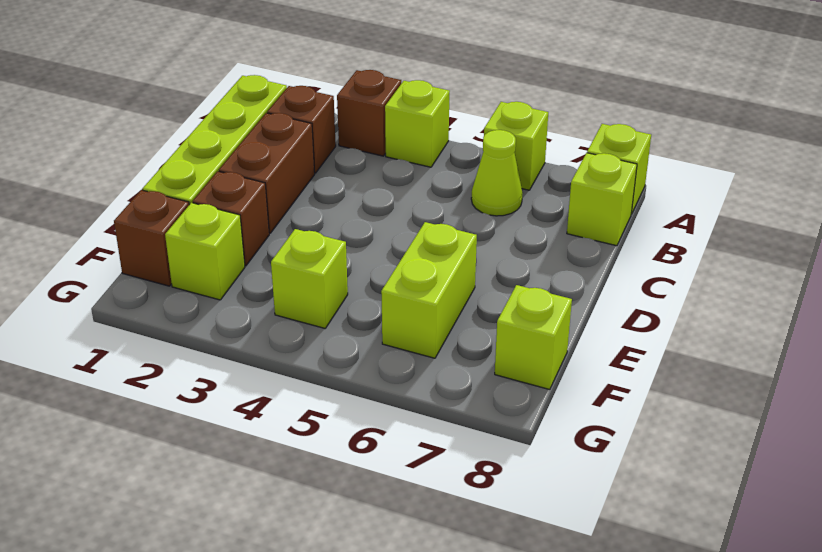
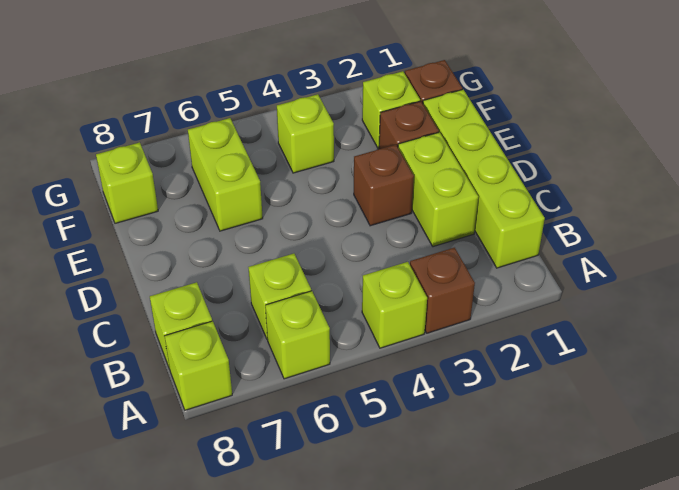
brown brick B2 level 1 -> brown brick D3 level 1
lime cone B6 level 1 -> lime brick B6 level 1
brown brick C2:D2 level 1 -> lime brick C2:D2 level 1

